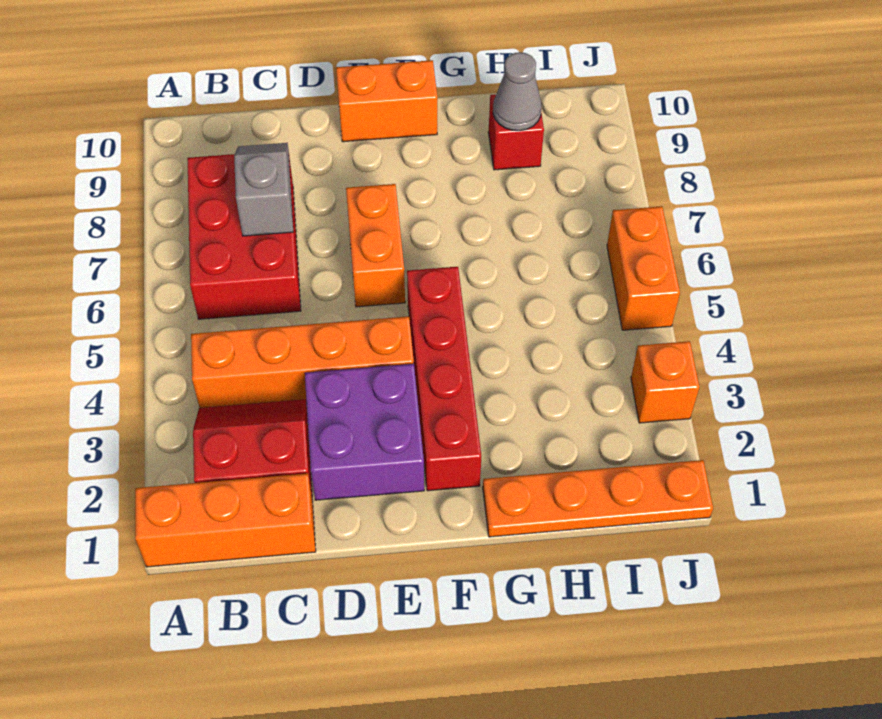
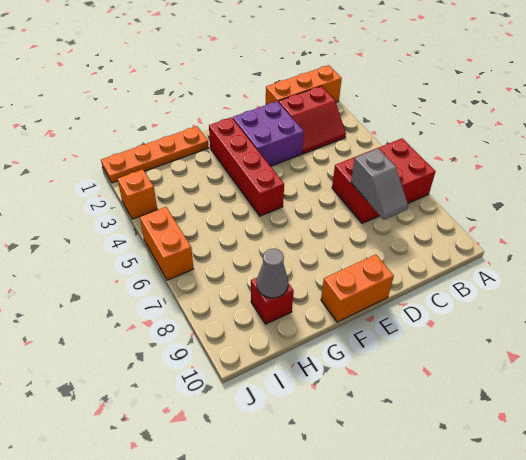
orange brick B4:E4 level 1 -> none
red brick B6:C8 level 1 -> red brick A6:C7 level 1
orange brick E6:E7 level 1 -> none

